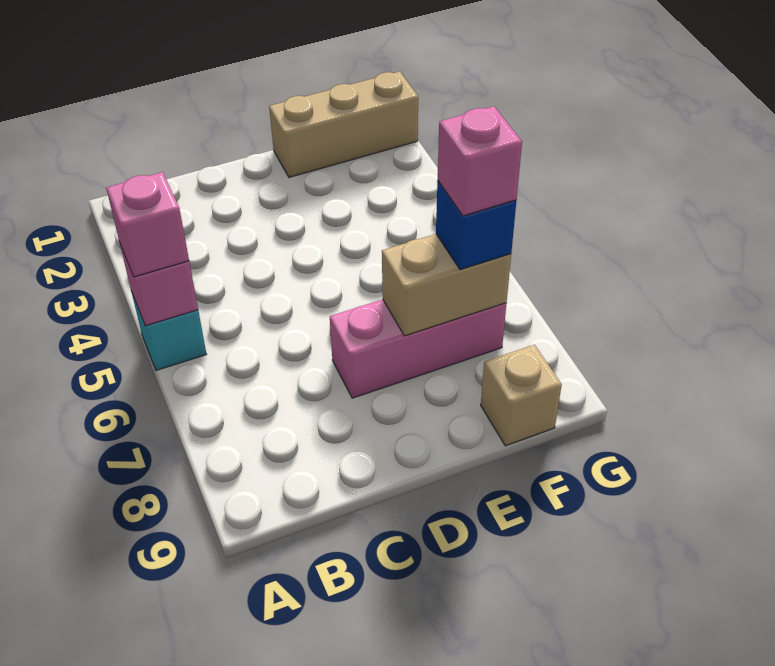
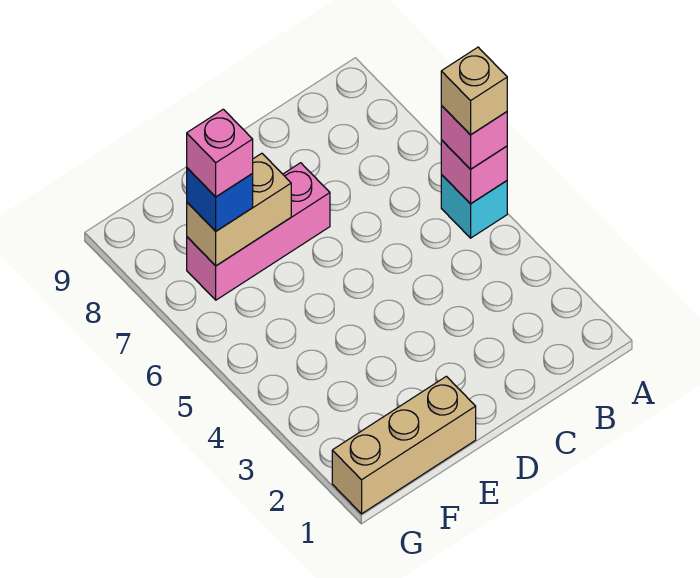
tan brick F9 level 1 -> tan brick A5 level 4

